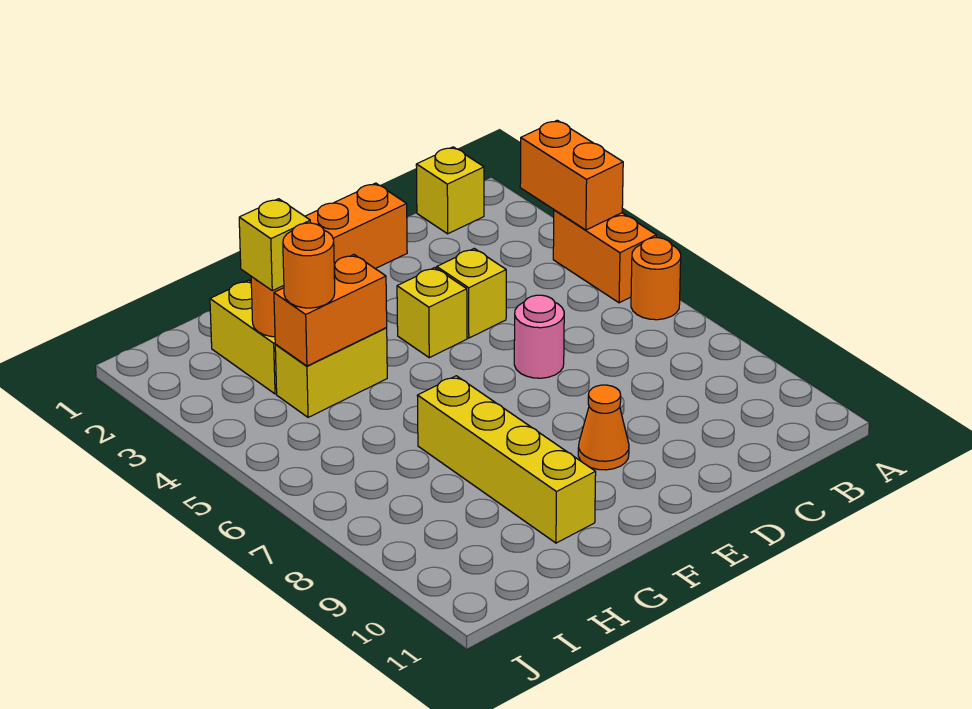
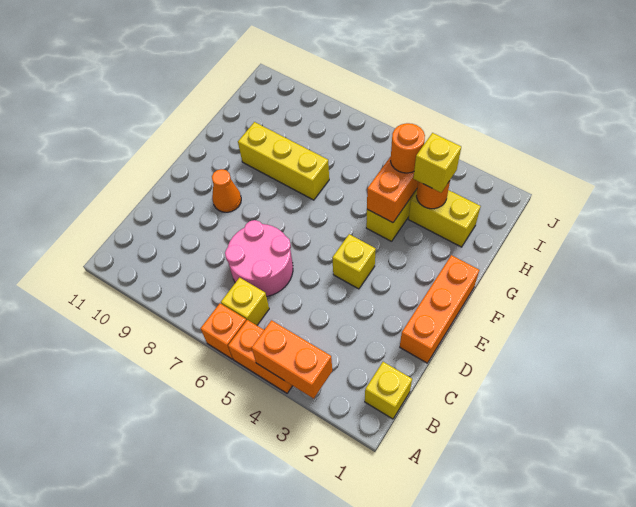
orange round brick A6 level 1 -> orange brick A6 level 1
yellow brick D4 level 1 -> yellow brick B6 level 1
pink round brick D6 level 1 -> pink round brick C6:D7 level 1
yellow brick G7:G10 level 1 -> yellow brick G7:G9 level 1

